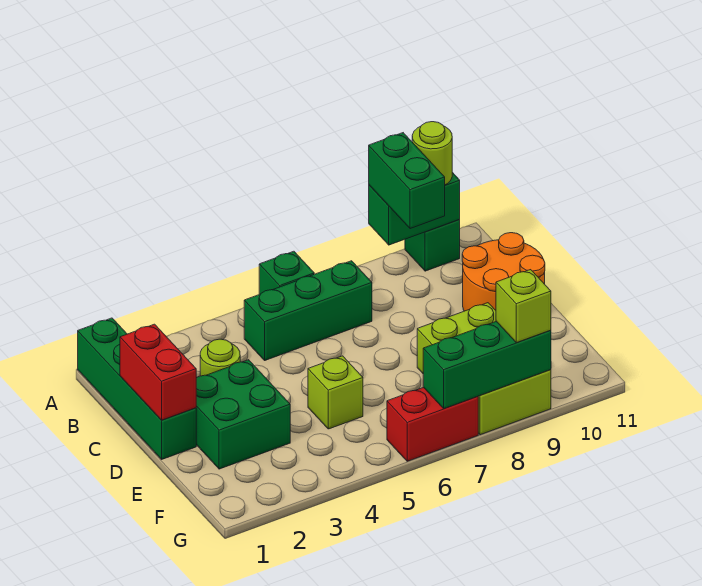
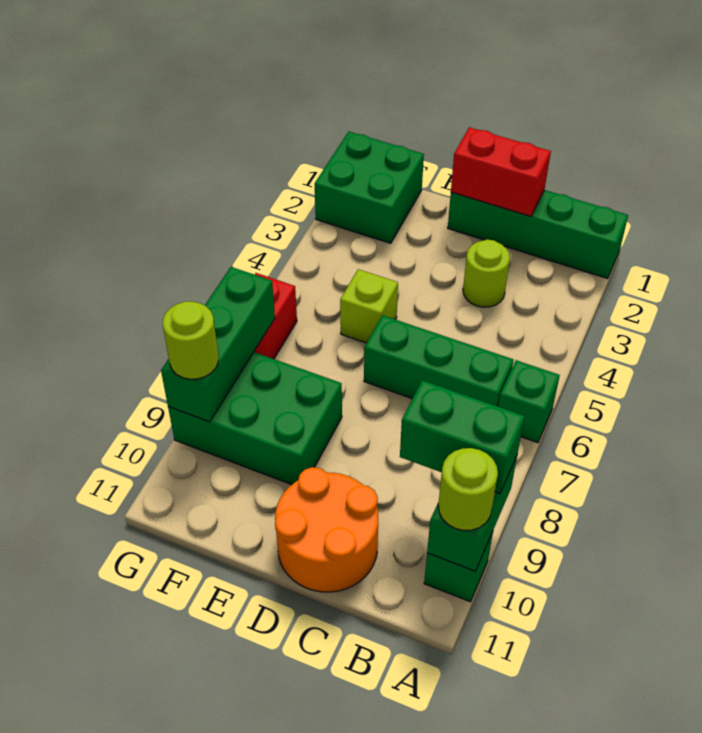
green brick B5:B7 level 1 -> green brick B6:D6 level 1
green brick D2:E3 level 1 -> green brick F1:G2 level 1
lime brick E8:G9 level 1 -> green brick E8:G9 level 1
lime brick G9 level 3 -> lime round brick G9 level 3

